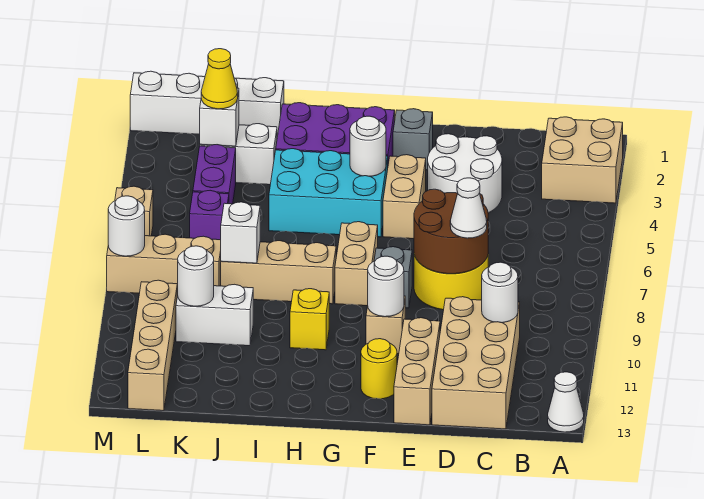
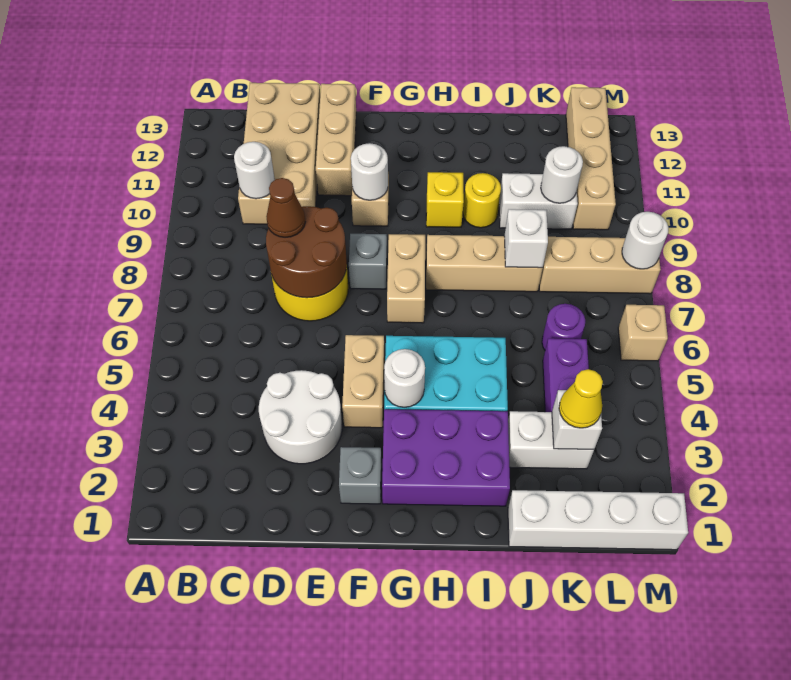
tan brick A2:B3 level 1 -> none
white cone A13 level 1 -> none
white cone D8 level 3 -> brown cone D8 level 3
yellow round brick F12 level 1 -> yellow round brick I10 level 1
purple brick K6 level 1 -> purple round brick K6 level 1

